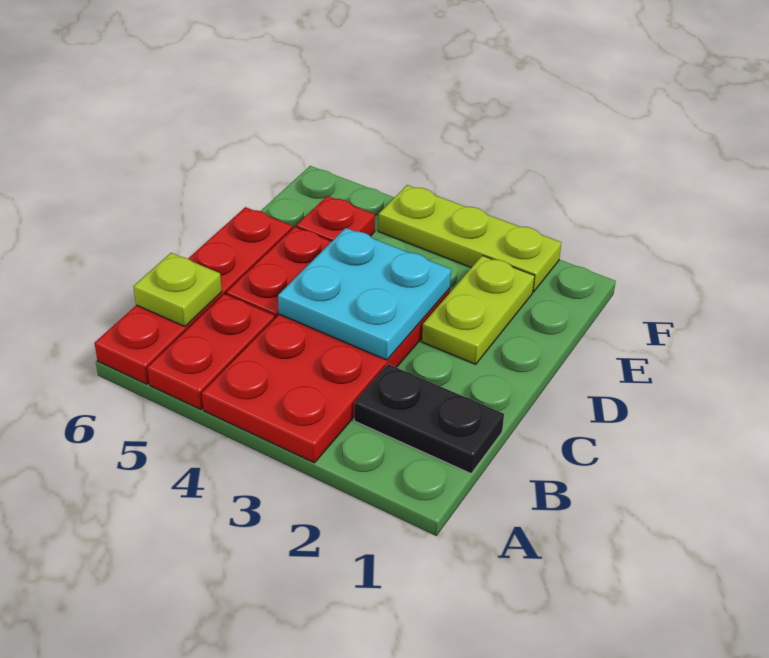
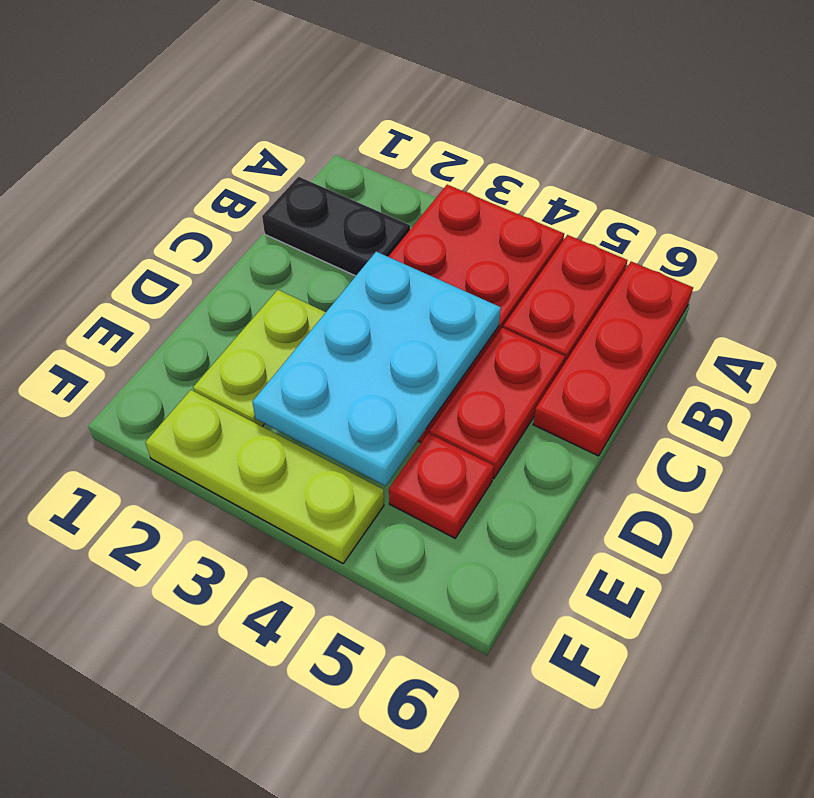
red plate A6:D6 level 1 -> red plate A6:C6 level 1
lime plate B6 level 2 -> none
cyan plate C3:D4 level 2 -> cyan plate C3:E4 level 2

